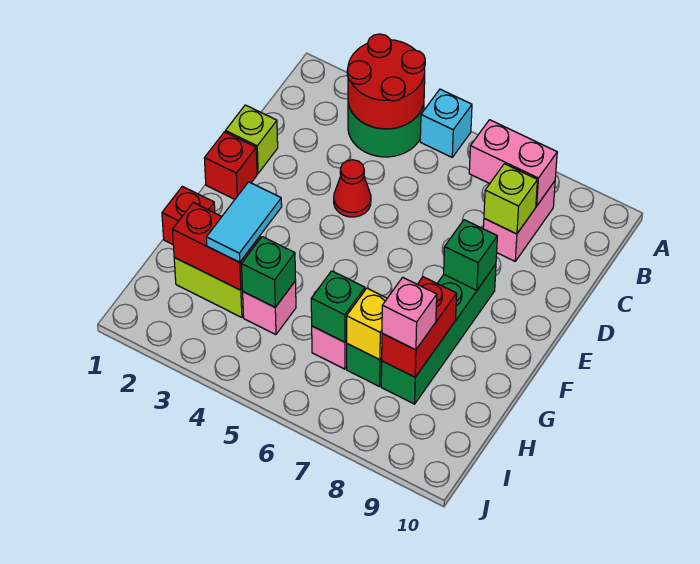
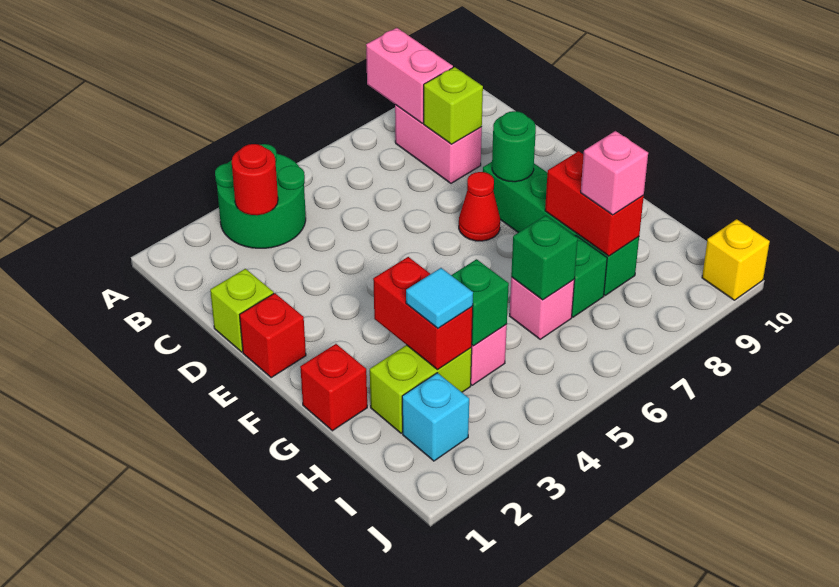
red round brick A3:B4 level 2 -> red round brick B3 level 2
cyan brick A5 level 1 -> cyan brick I2 level 1
pink brick B7:B8 level 2 -> pink brick A8:B8 level 2
red cone D4 level 1 -> red cone E7 level 1
green brick E8 level 2 -> green round brick E8 level 2
cyan tile G3:H3 level 3 -> cyan tile H3 level 3
red brick H2:H3 level 2 -> red brick G3:H3 level 2
yellow brick H7 level 2 -> yellow brick J10 level 1

